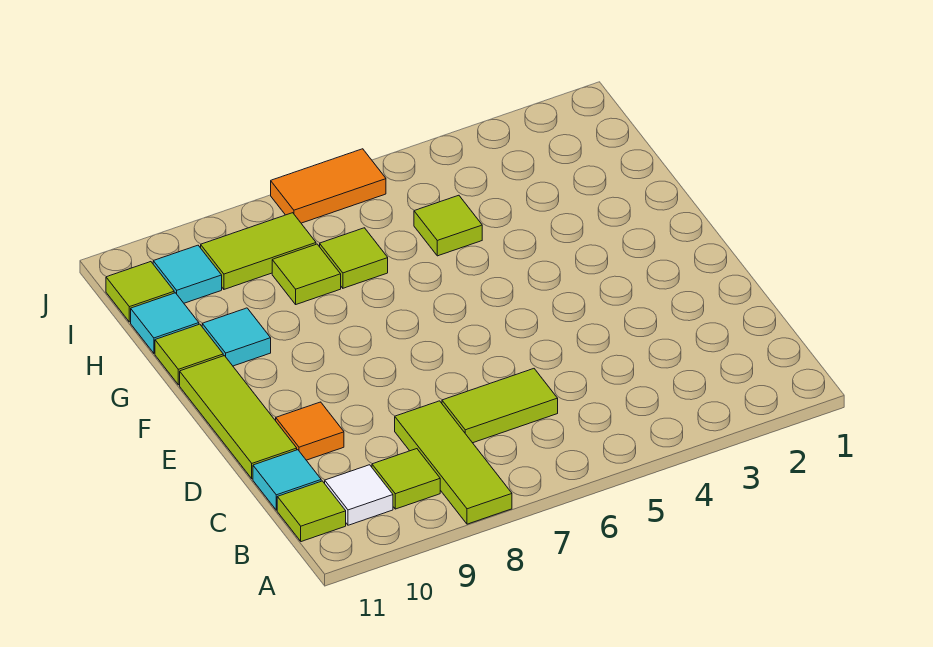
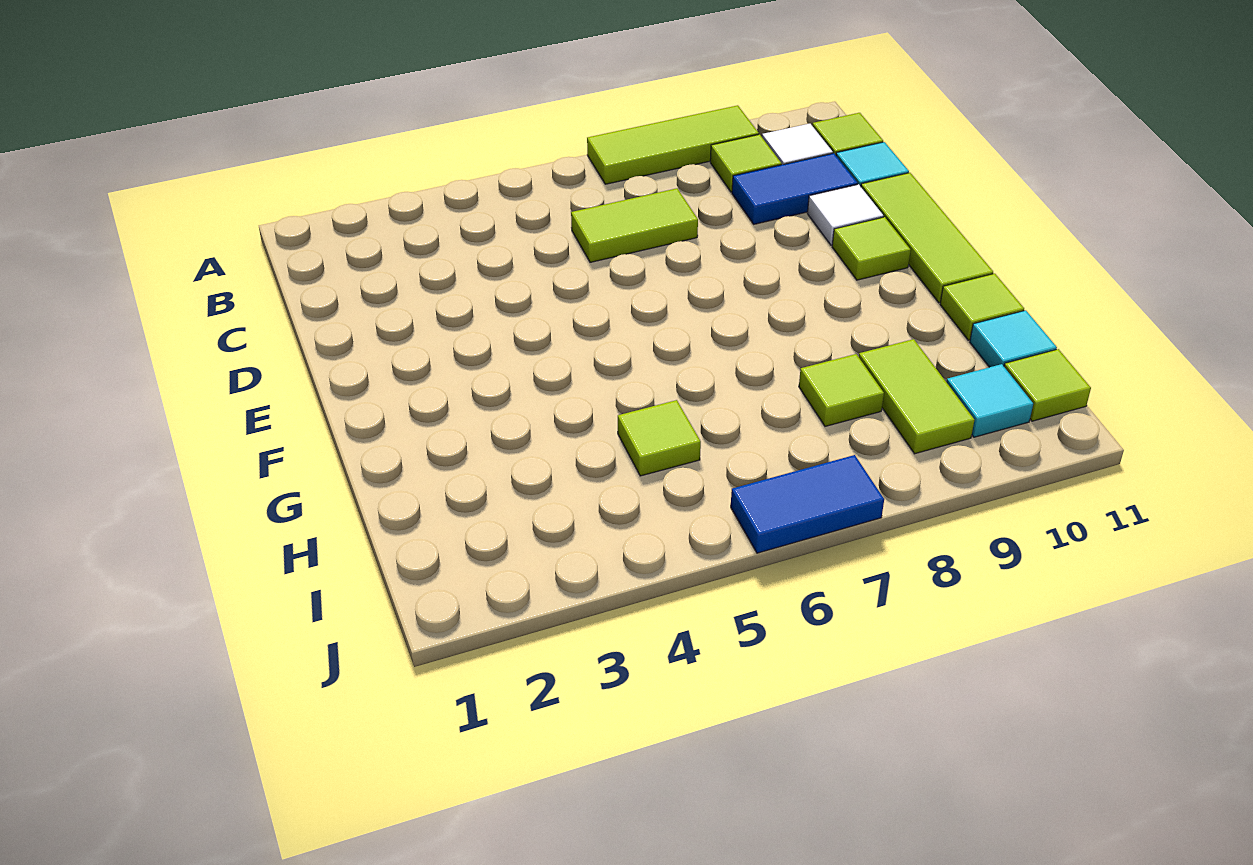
lime tile A8:C8 level 1 -> lime tile A7:A9 level 1
none -> blue tile C9:C10 level 1
orange tile D10 level 1 -> white tile D10 level 1
cyan tile G10 level 1 -> none
lime tile H7 level 1 -> lime tile E10 level 1
lime tile I8:I9 level 1 -> lime tile H9:I9 level 1
orange tile J6:J7 level 1 -> blue tile J6:J7 level 1

